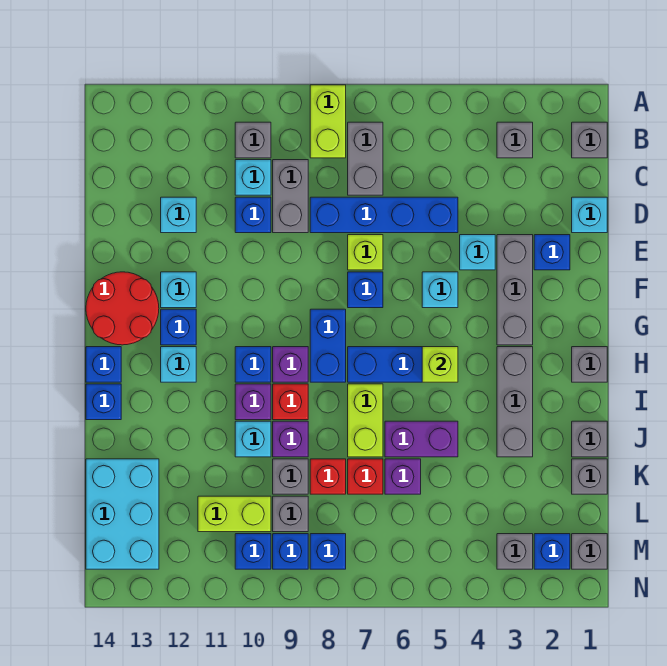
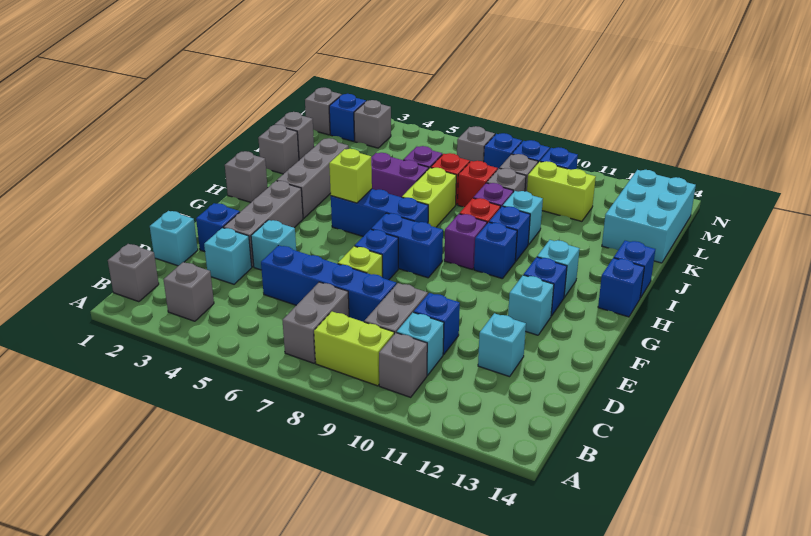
lime brick A8:B8 level 1 -> lime brick B8:B9 level 1
cyan brick F5 level 1 -> cyan brick D3 level 1
red round brick F13:G14 level 1 -> none
blue brick G8:H8 level 1 -> blue brick G7:G8 level 1
purple brick I10 level 1 -> blue brick I10 level 1
none -> grey brick M7 level 1

